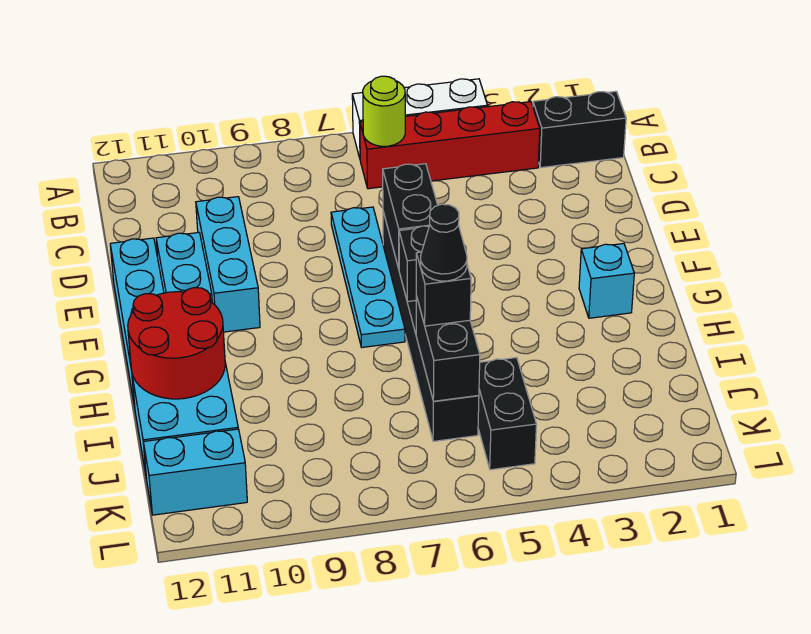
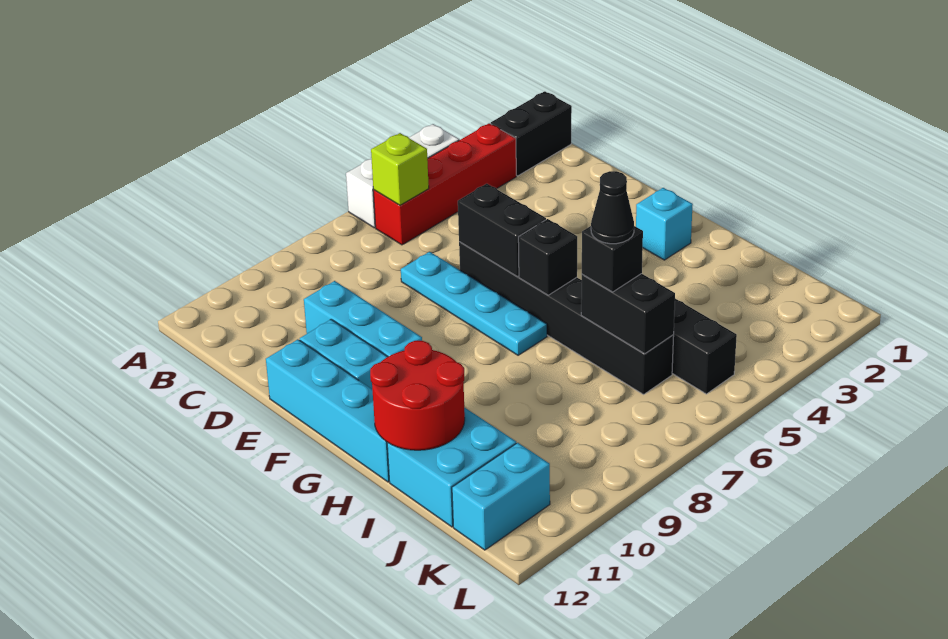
lime round brick B6 level 2 -> lime brick B6 level 2

